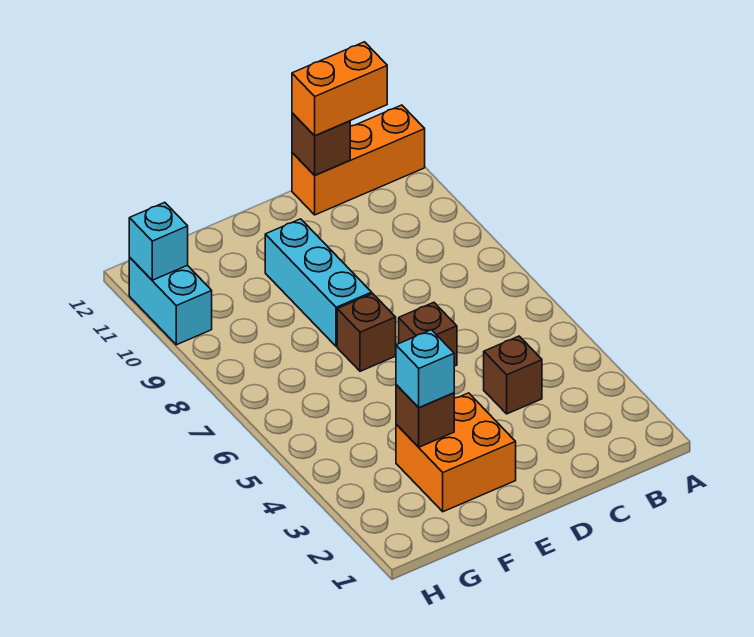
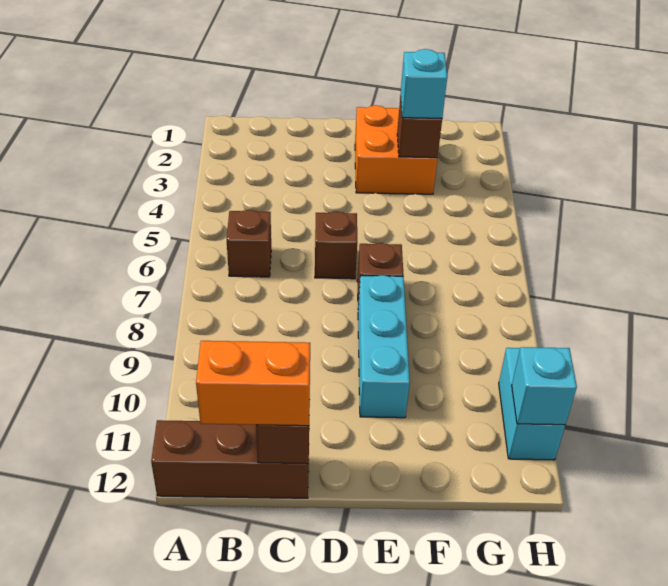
orange brick A12:C12 level 1 -> brown brick A12:C12 level 1
brown brick C4 level 1 -> brown brick B6 level 1

